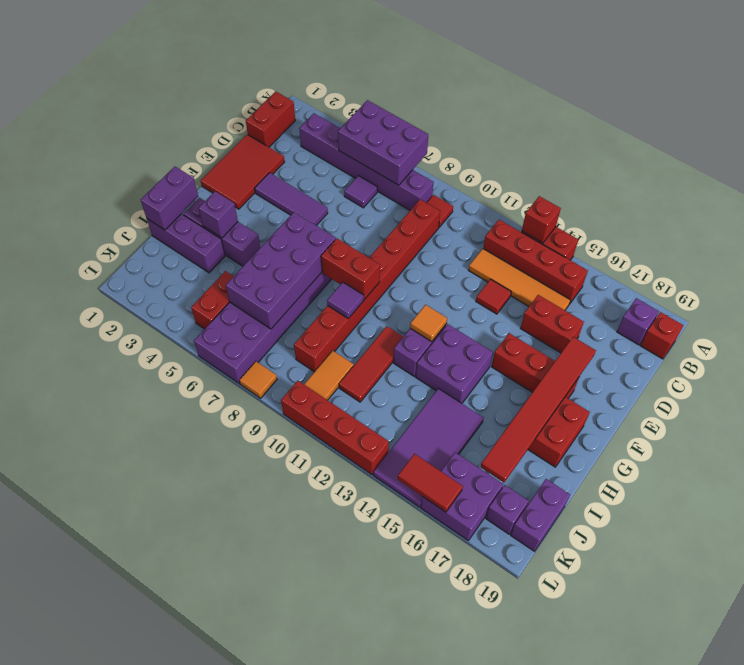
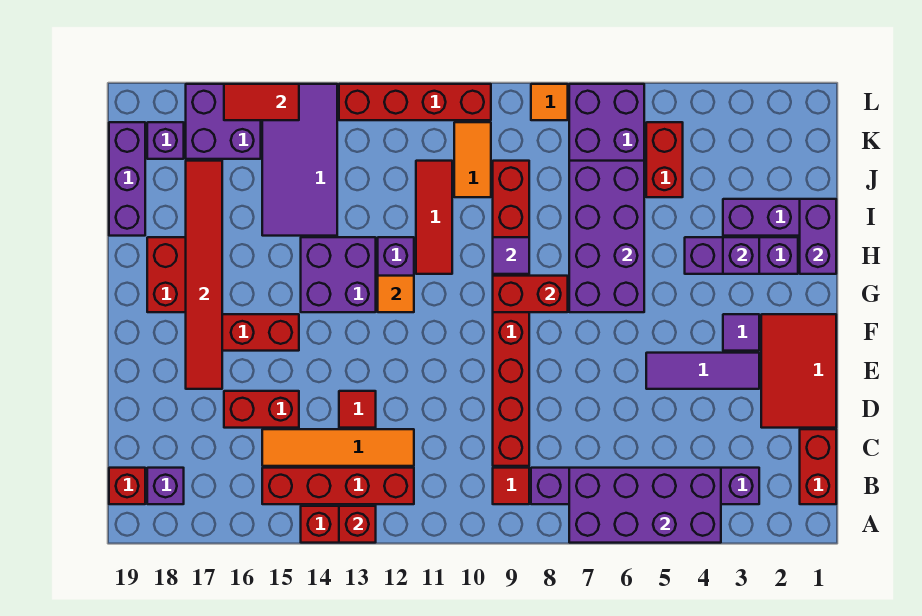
purple brick A5:B7 level 2 -> purple brick A4:B7 level 2
purple tile C6 level 1 -> purple tile F3 level 1
purple brick J19:K19 level 1 -> purple brick I19:K19 level 1

